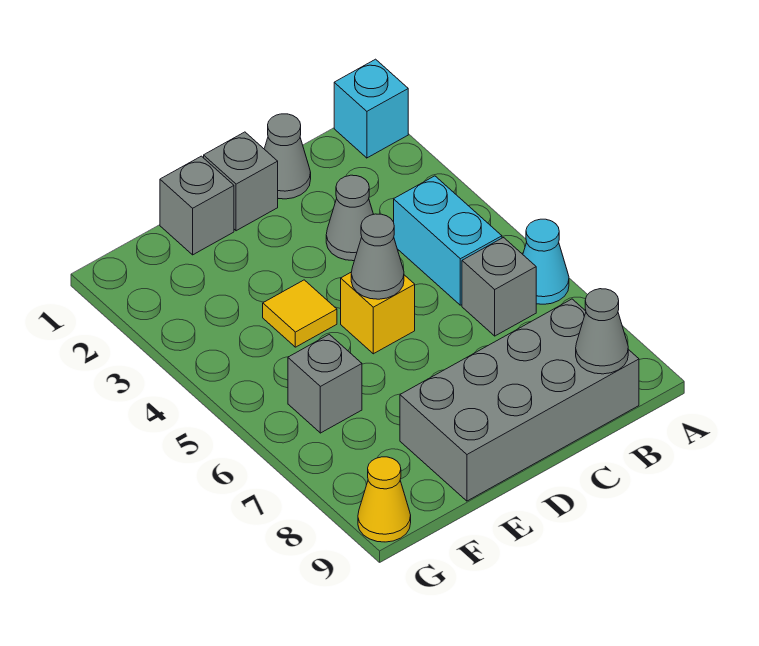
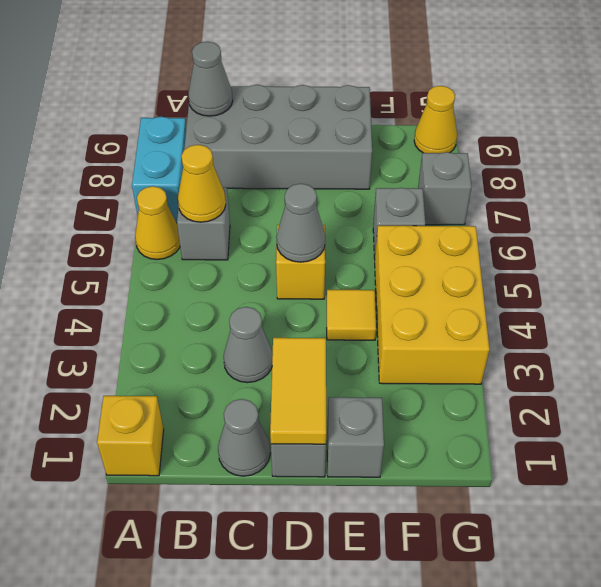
cyan brick A1 level 1 -> yellow brick A1 level 1
cyan cone A6 level 1 -> yellow cone A6 level 1
cyan brick B4:B5 level 1 -> cyan brick A7:A8 level 1
none -> yellow cone B6 level 2
none -> yellow tile D1:D2 level 2
none -> yellow brick F3:G5 level 1
none -> grey brick G7 level 1

